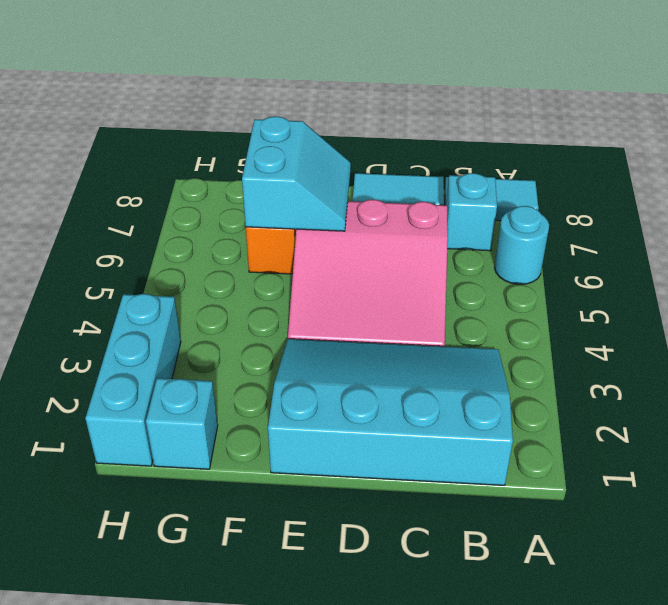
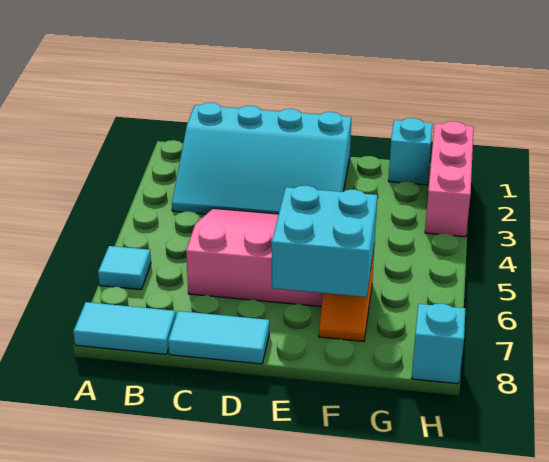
cyan round brick A6 level 1 -> cyan tile A6 level 1
cyan brick B7 level 1 -> cyan brick H8 level 1
cyan slope E6:F7 level 2 top F -> cyan brick E6:F7 level 2
cyan brick H1:H3 level 1 -> pink brick H1:H3 level 1

